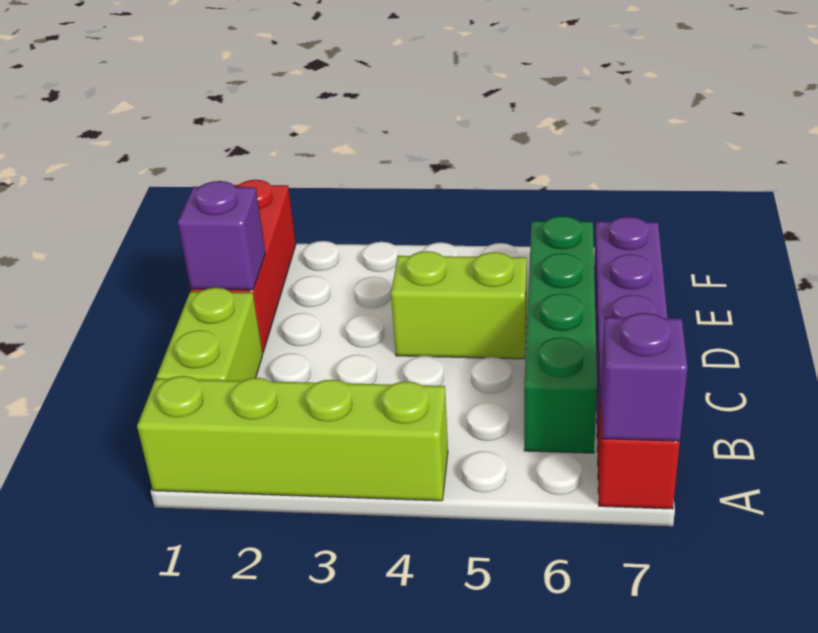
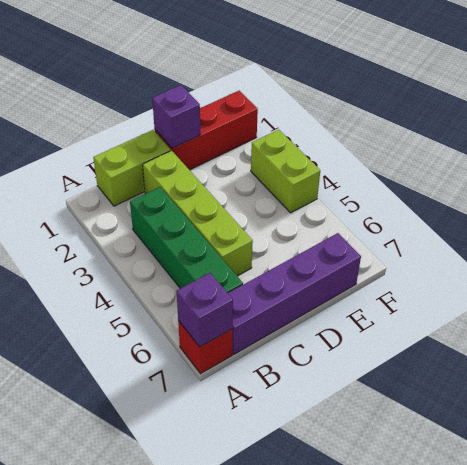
lime brick A1:A4 level 1 -> lime brick C2:C5 level 1
green brick B6:E6 level 1 -> green brick B3:B6 level 1
lime brick D4:D5 level 1 -> lime brick F3:F4 level 1

